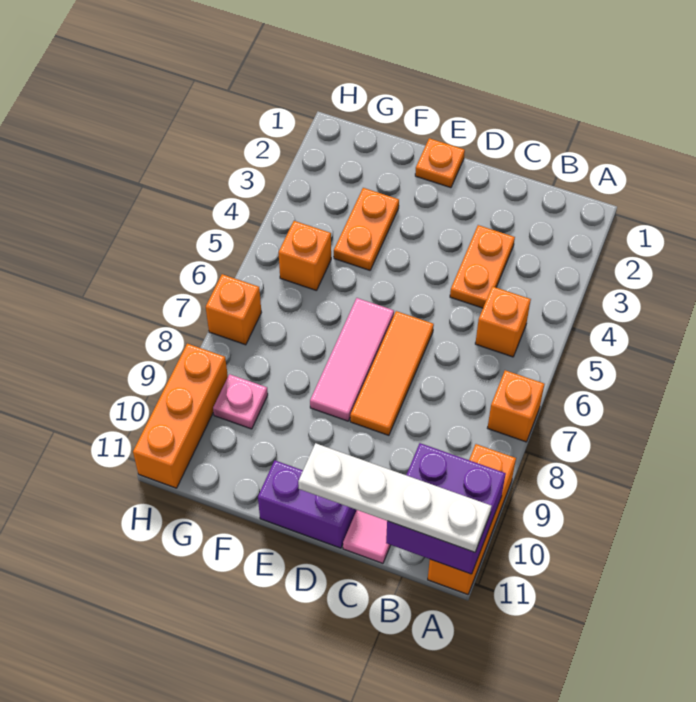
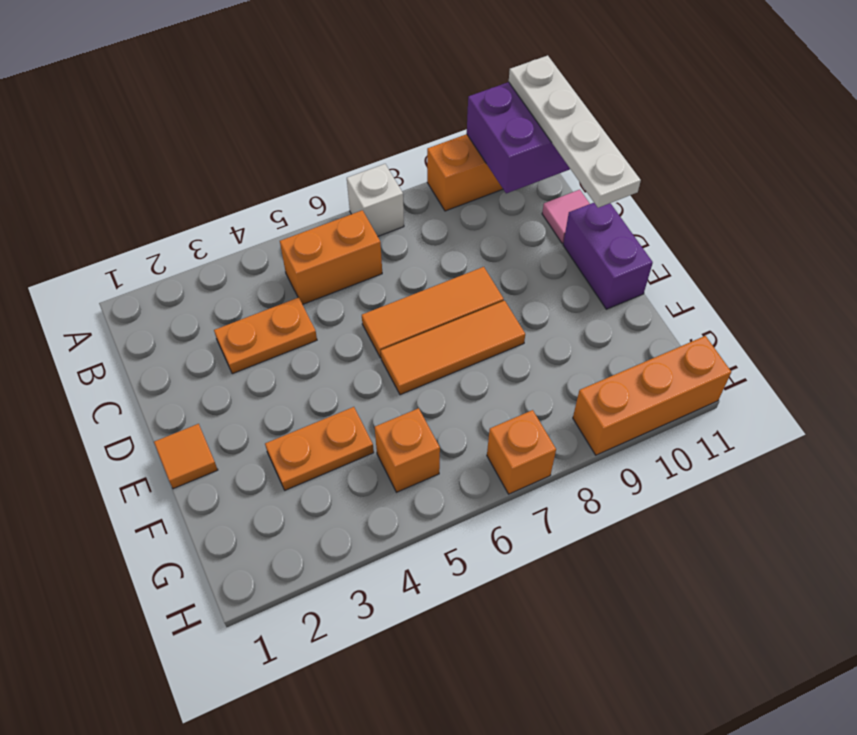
orange brick A7 level 1 -> white brick A7 level 1
orange brick B5 level 1 -> orange brick B5:B6 level 1
orange plate E1 level 1 -> orange tile E1 level 1
pink tile E6:E8 level 1 -> orange tile E6:E8 level 1
pink plate G9 level 1 -> none

